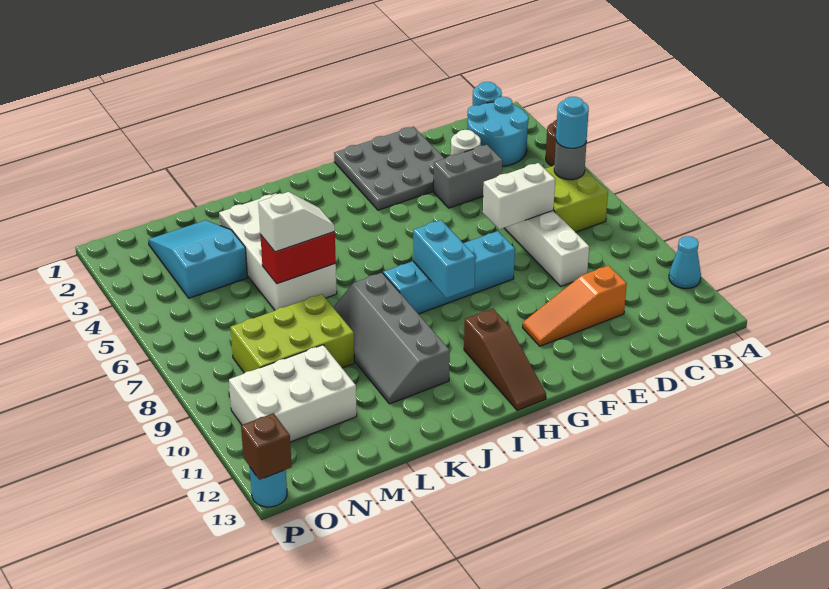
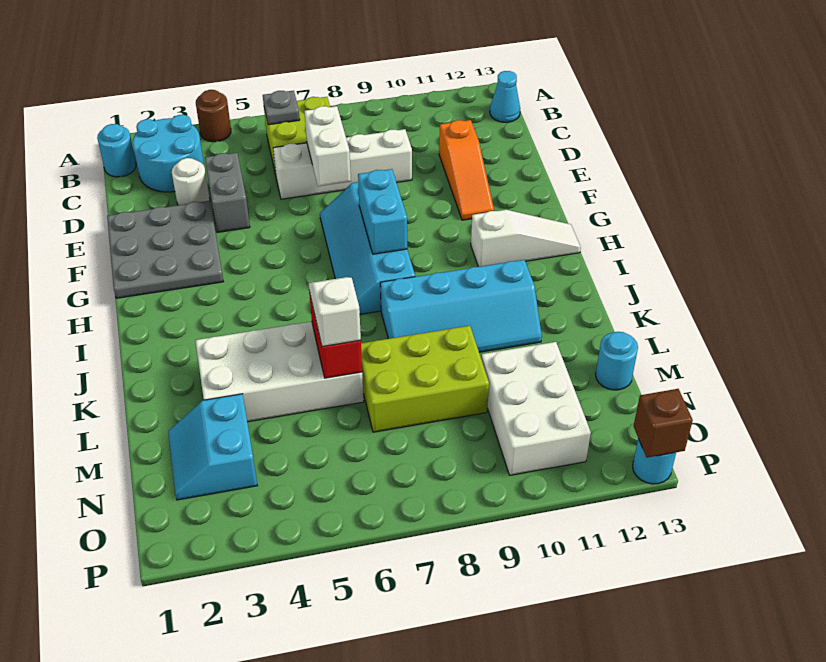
cyan cone A11 level 1 -> cyan cone B13 level 1
grey round brick B6 level 2 -> grey plate B6 level 2
cyan round brick B6 level 3 -> cyan round brick M13 level 1
cyan brick H8:H9 level 2 -> cyan brick G8:H8 level 2
brown slope H11:H13 level 1 top 11 -> white slope H11:H13 level 1 top 11
grey slope J8:K11 level 1 top J -> cyan slope J8:K11 level 1 top J
lime brick L8:N9 level 1 -> lime brick L7:M9 level 1
cyan slope M2:N4 level 1 top 4 -> cyan slope M2:N3 level 1 top 3

